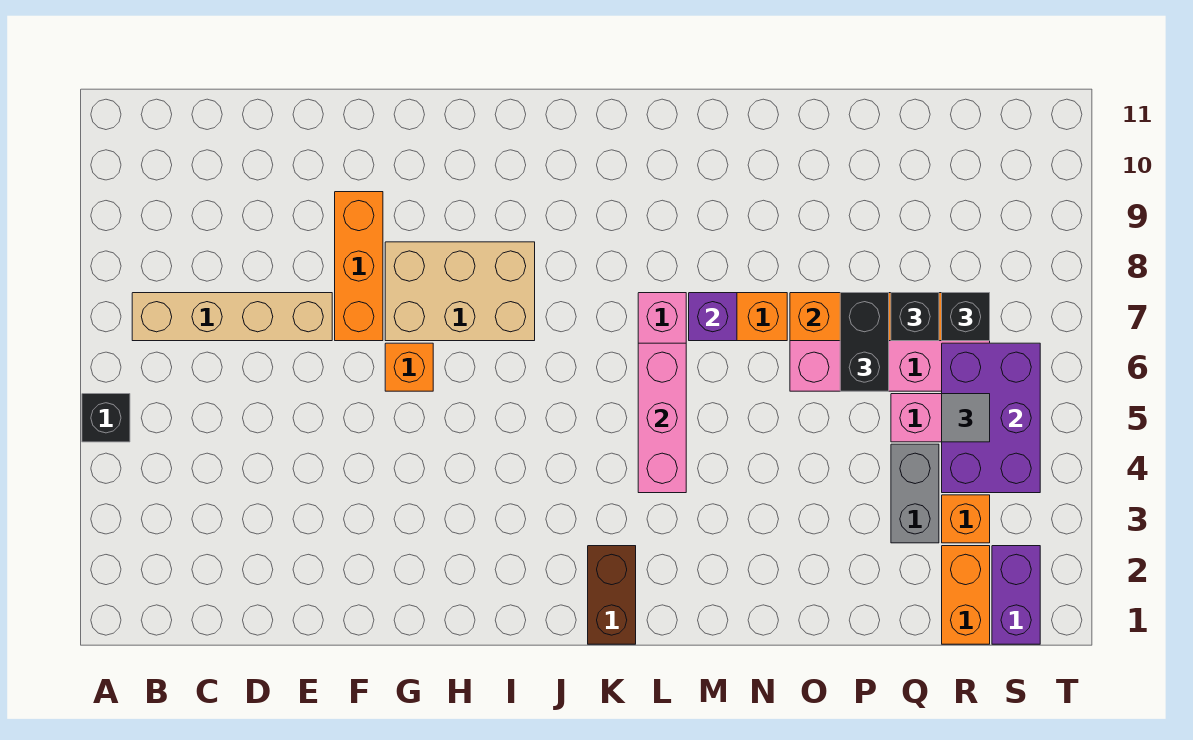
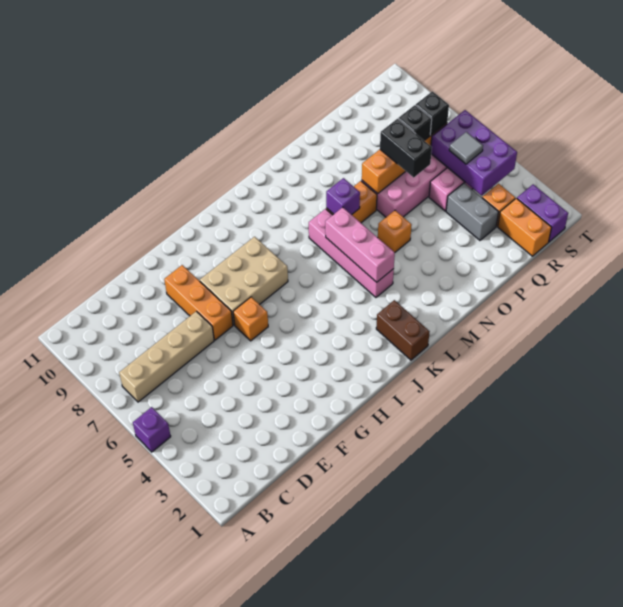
black brick A5 level 1 -> purple brick A5 level 1
none -> orange brick N5 level 1

